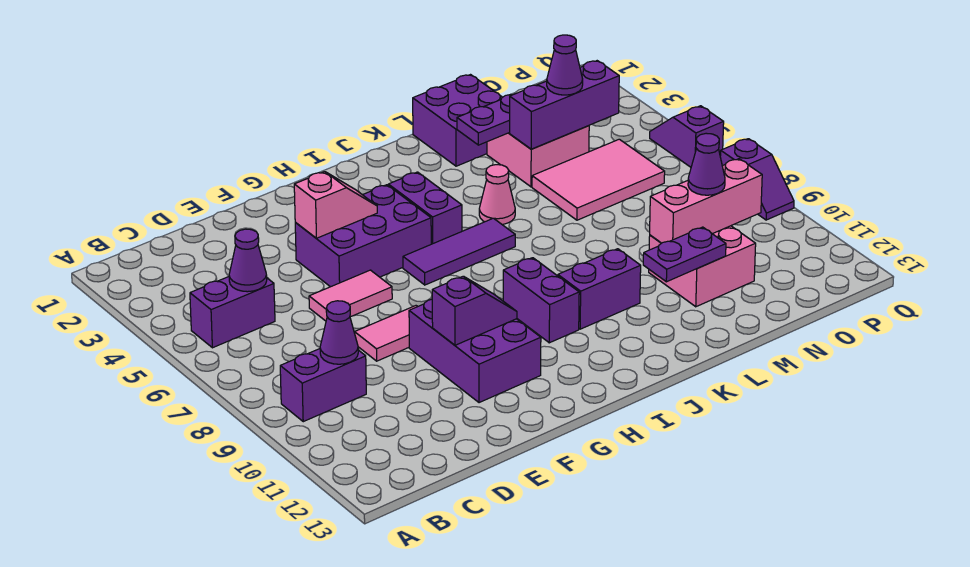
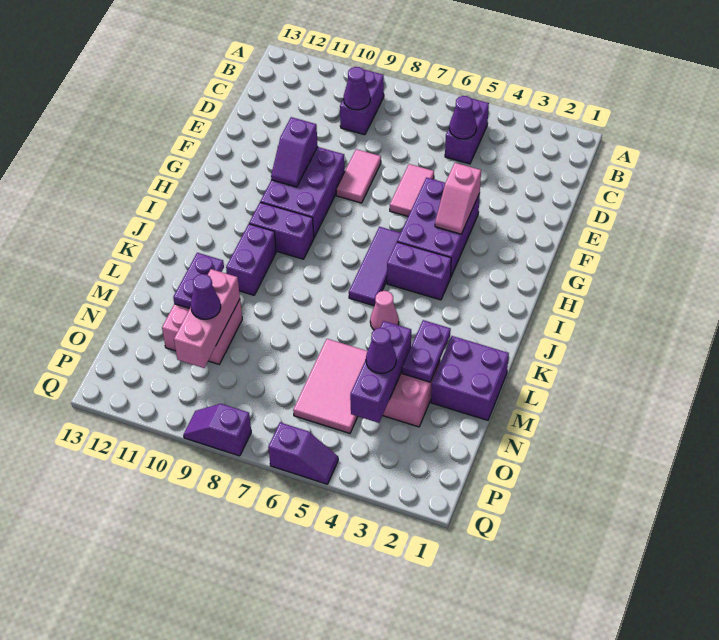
purple brick F9:G11 level 1 -> purple brick F9:H10 level 1

